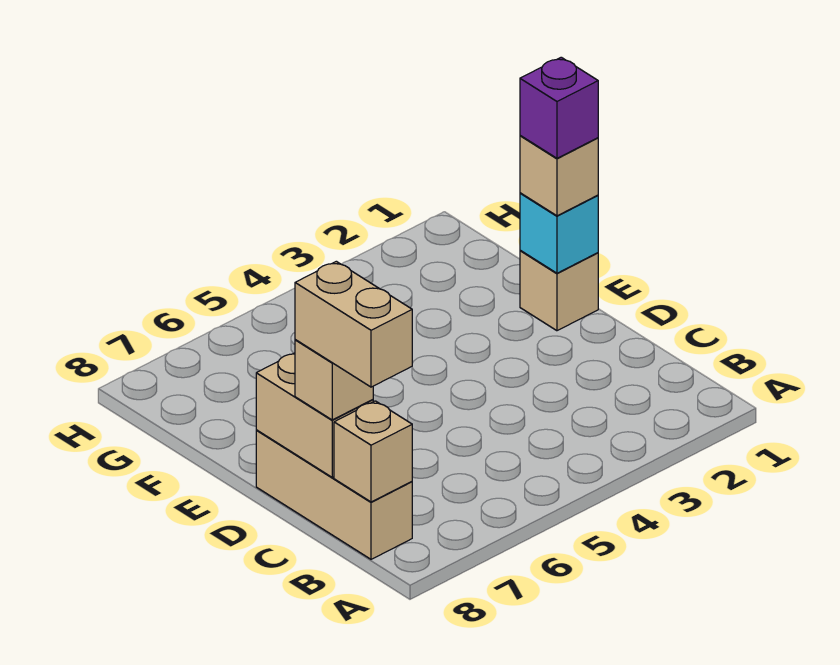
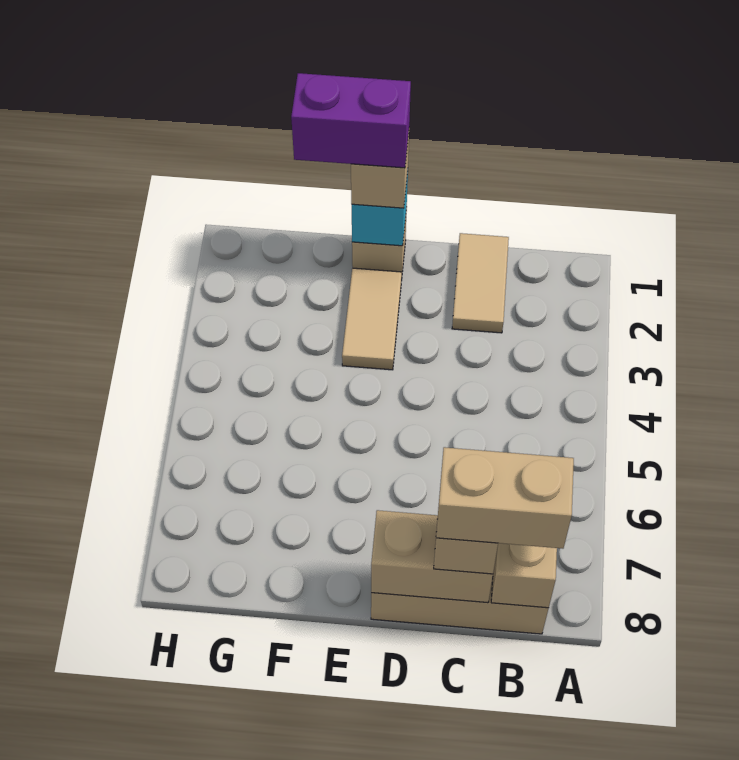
none -> tan tile C1:C2 level 1
purple brick E1 level 4 -> purple brick E1:F1 level 4
none -> tan tile E2:E3 level 1

